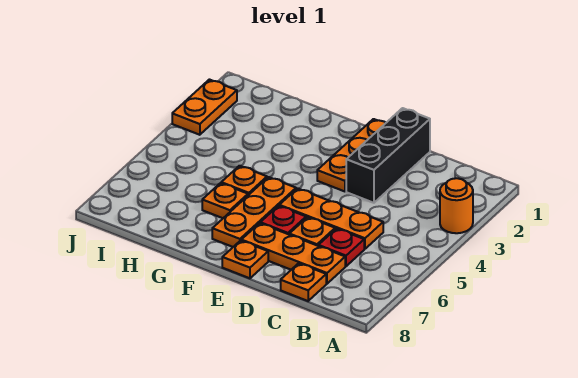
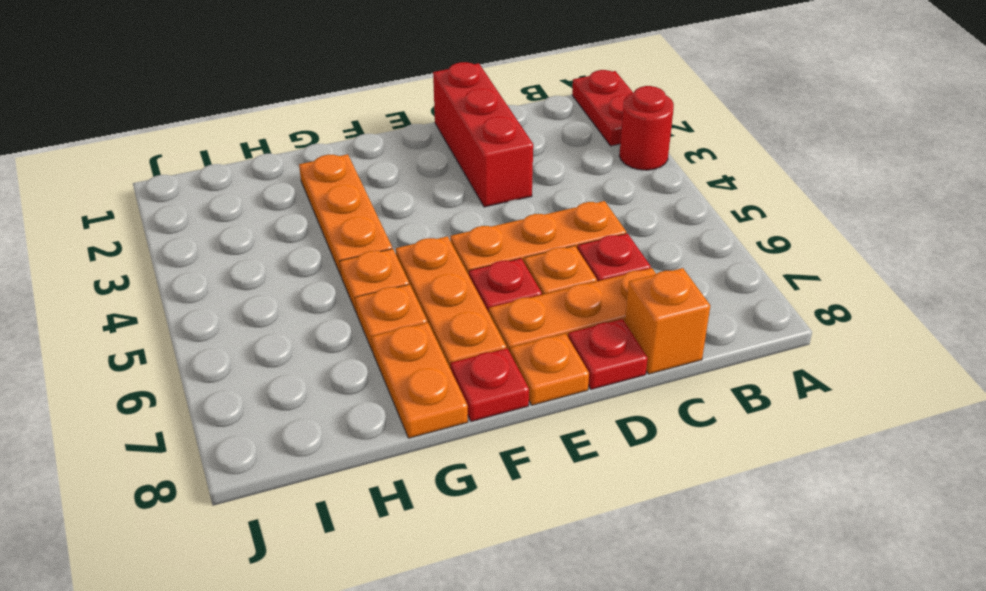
none -> red plate A1:A2 level 1
orange round brick A3 level 1 -> red round brick A3 level 1
orange plate C8 level 1 -> orange brick C8 level 1
black brick D1:D3 level 1 -> red brick D1:D3 level 1
none -> red plate D8 level 1
orange plate E1:E3 level 1 -> orange plate G2:G4 level 1
none -> red plate F8 level 1
orange plate J2:J3 level 1 -> orange plate G7:G8 level 1

